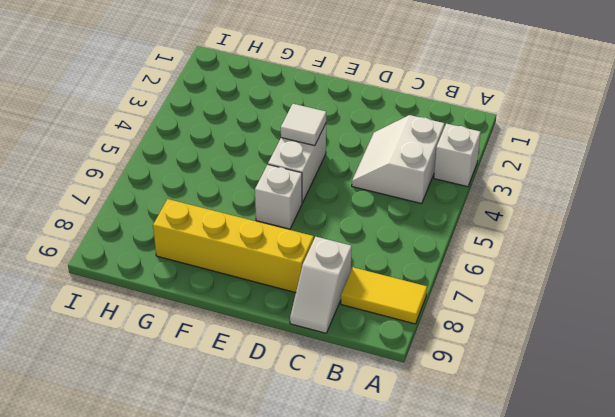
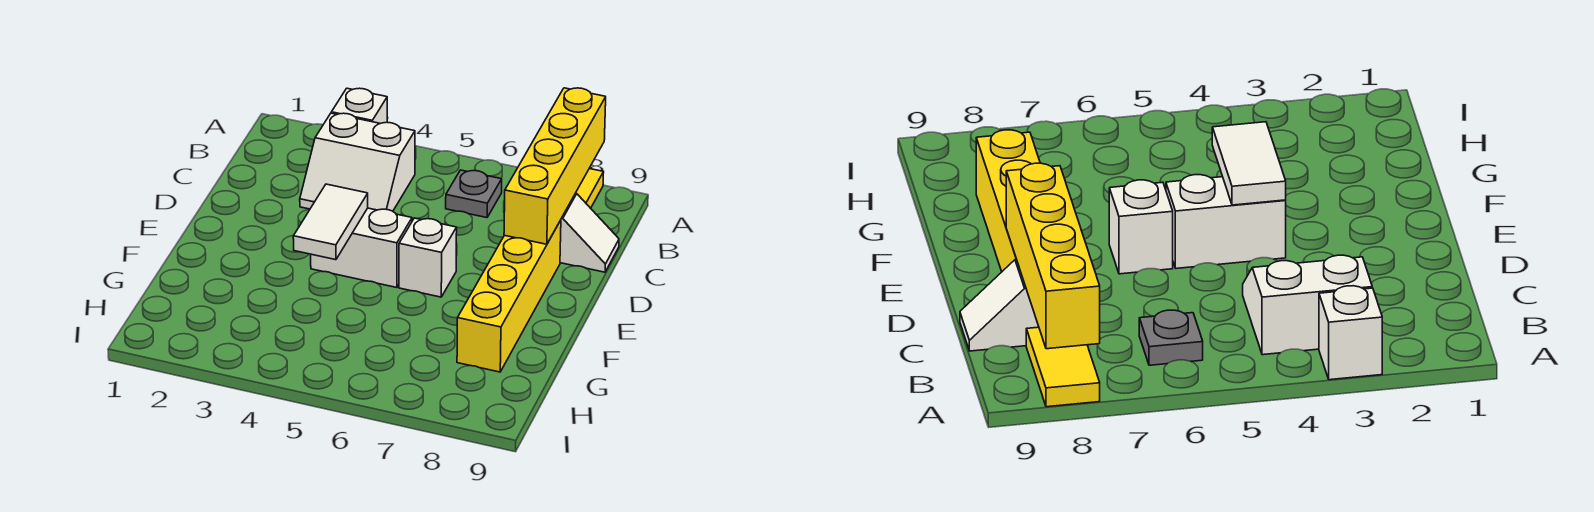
none -> yellow brick A8:D8 level 2
none -> grey plate B6 level 1
white tile E4 level 2 -> white tile E4:F4 level 2

